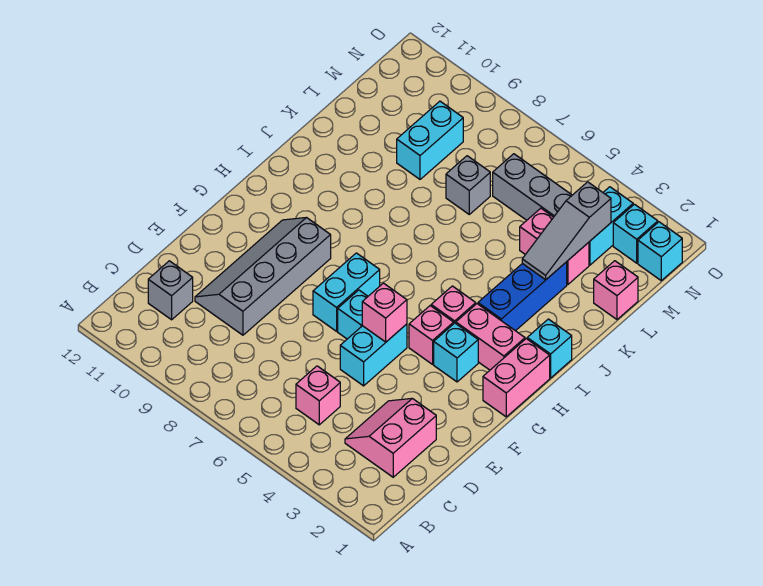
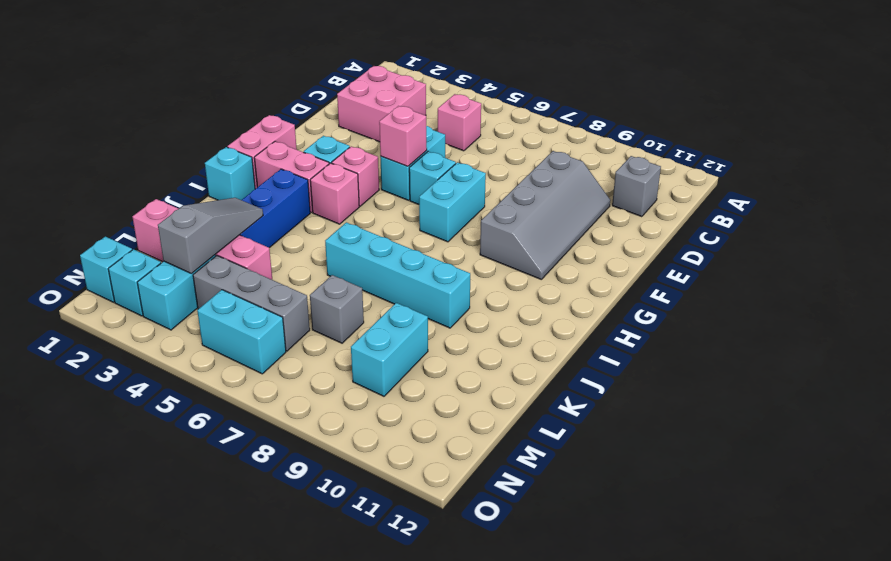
pink slope C2:D3 level 1 top 2 -> pink brick C2:D3 level 1
none -> cyan brick J6:J9 level 1
none -> cyan brick N5:N6 level 1

